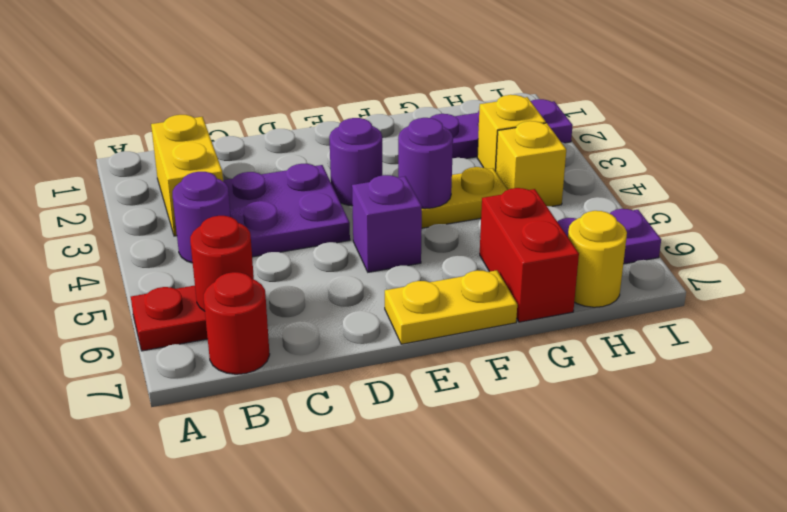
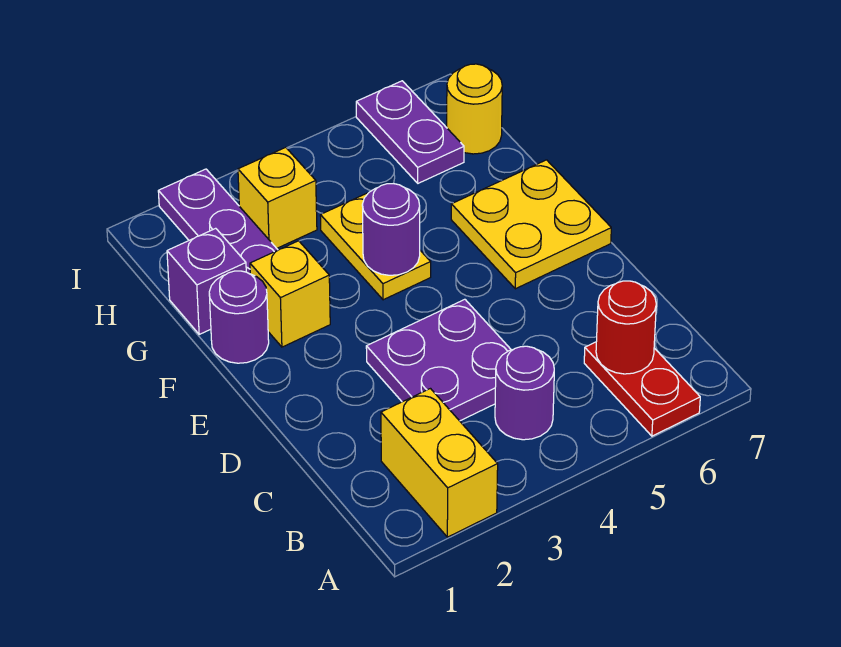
yellow brick B2:B3 level 1 -> yellow brick A2:B2 level 1
red round brick B7 level 1 -> none
purple round brick E3 level 1 -> purple round brick F1 level 1
purple brick E5 level 1 -> purple brick G1 level 1
yellow plate E7:F7 level 1 -> yellow plate E6:F7 level 1
red brick G6:G7 level 1 -> none
yellow brick H4 level 1 -> yellow brick F2 level 1

